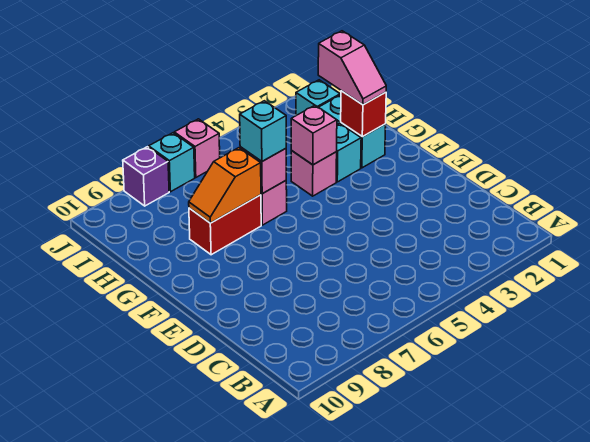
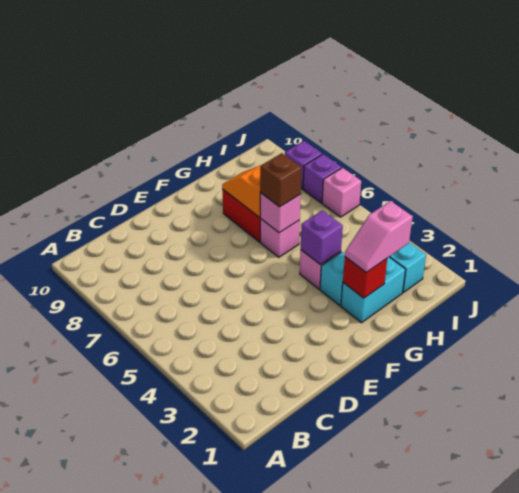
pink brick G4 level 2 -> purple brick G4 level 2
cyan brick G6 level 3 -> brown brick G6 level 3
cyan brick J7 level 1 -> purple brick J7 level 1

